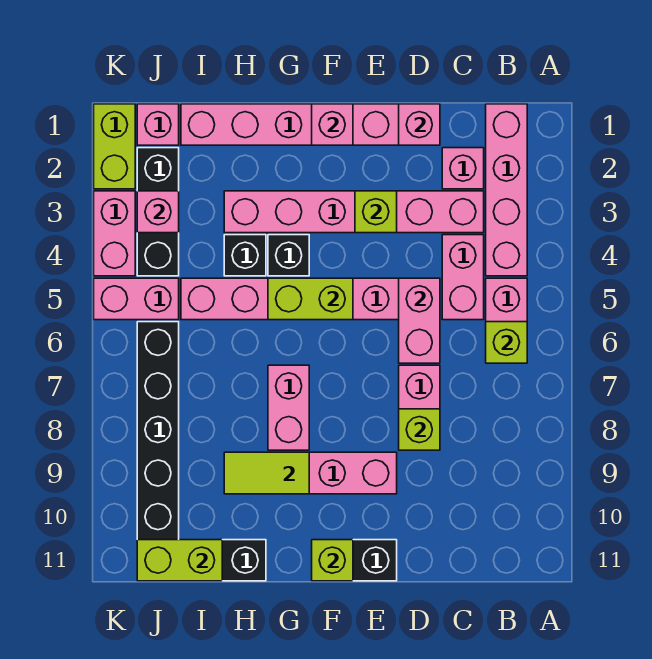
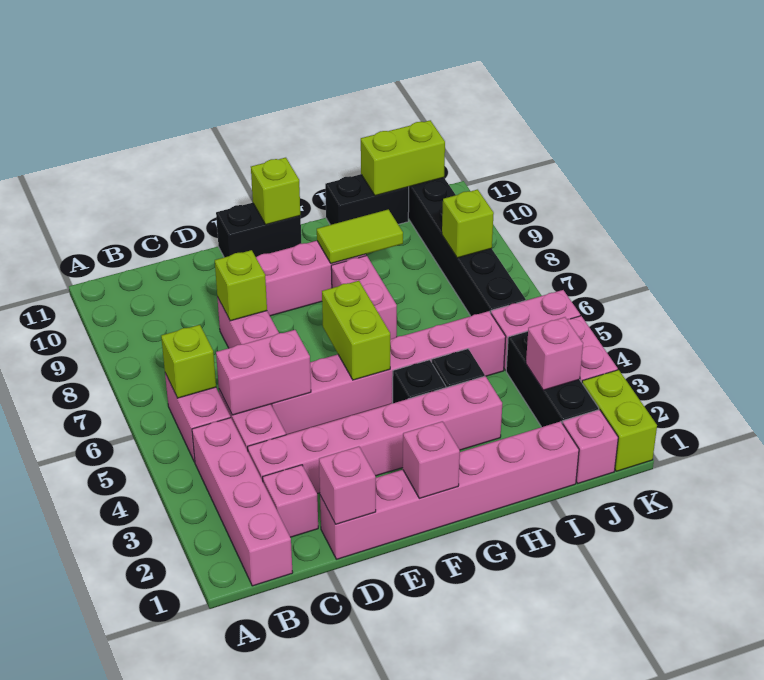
pink brick D5:D6 level 2 -> pink brick C5:D5 level 2
lime brick E3 level 2 -> lime brick J8 level 2
lime brick F5:G5 level 2 -> lime brick F5:F6 level 2

